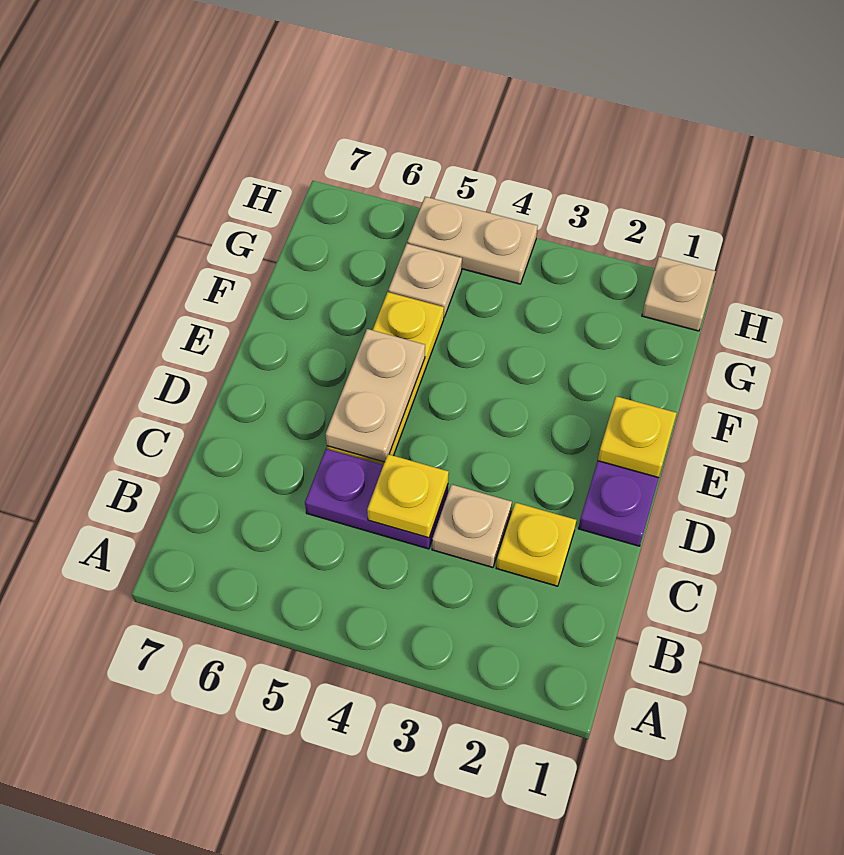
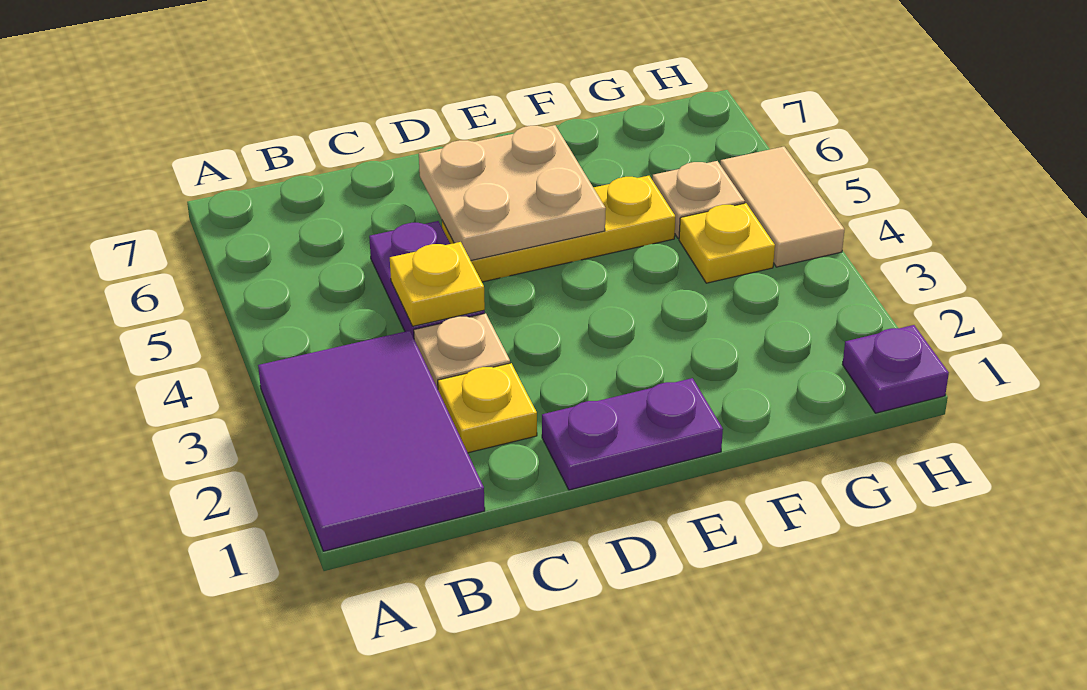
none -> purple tile A1:B3 level 1
tan plate D5:E5 level 2 -> tan plate D5:E6 level 2
yellow plate E1 level 2 -> yellow plate G4 level 1
tan plate H1 level 1 -> purple plate H1 level 1
tan plate H4:H5 level 1 -> tan tile H4:H5 level 1

